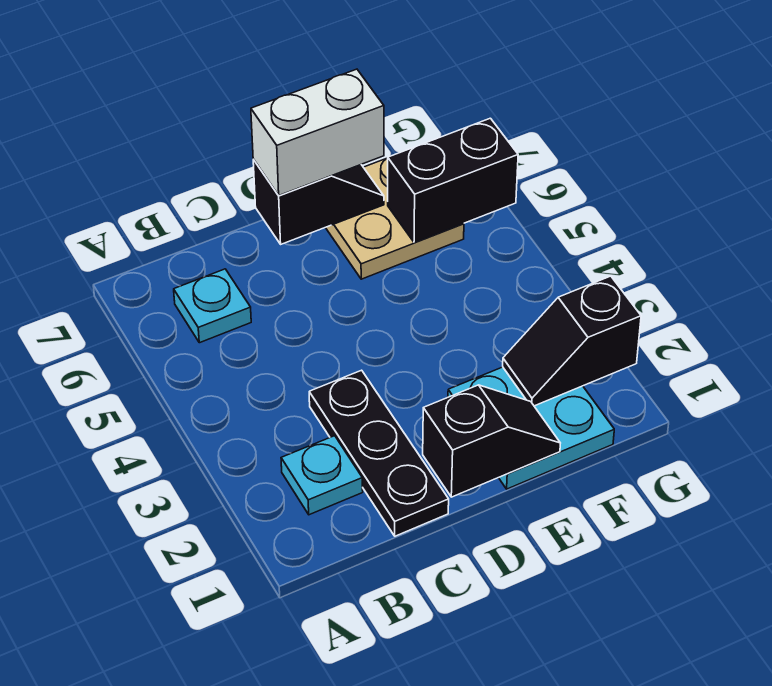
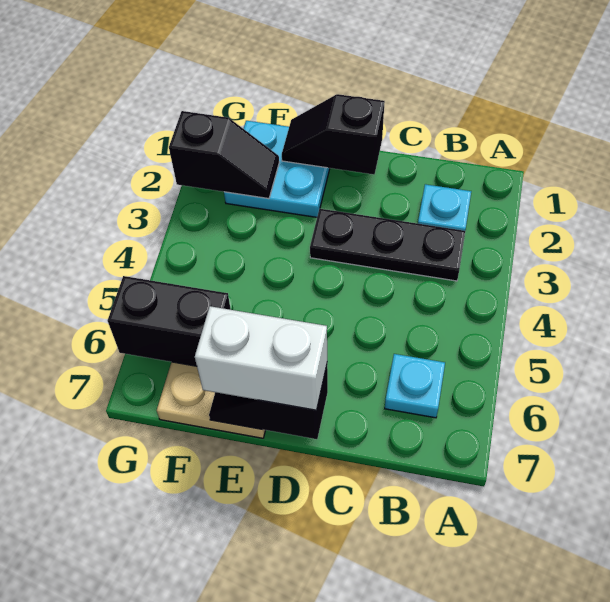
black plate C1:C3 level 1 -> black plate B3:D3 level 1

